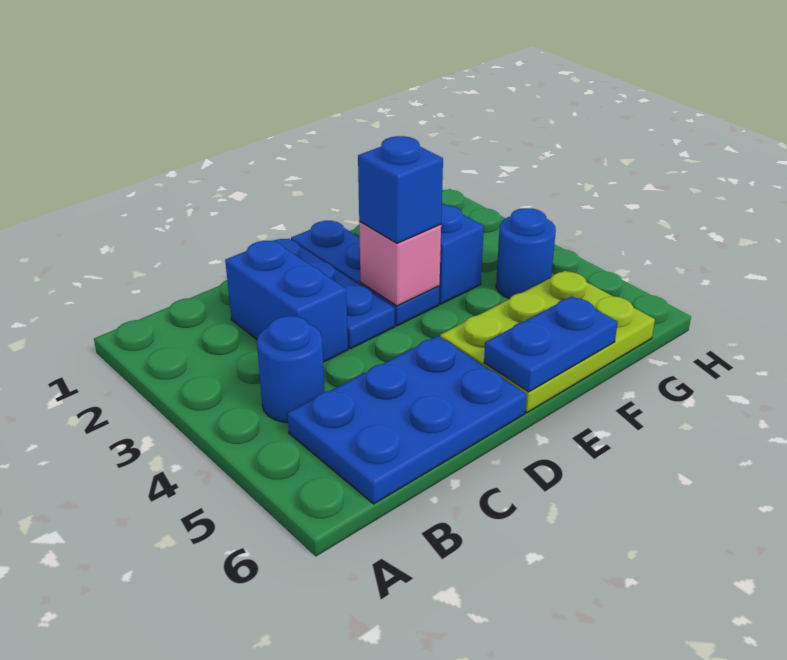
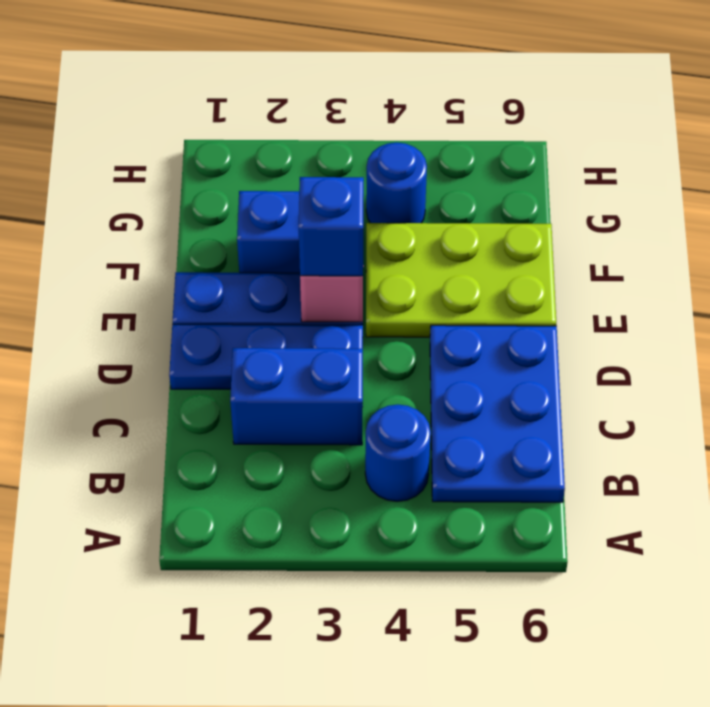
lime plate E5:G6 level 1 -> lime plate E4:F6 level 1
blue plate E6:F6 level 2 -> none

